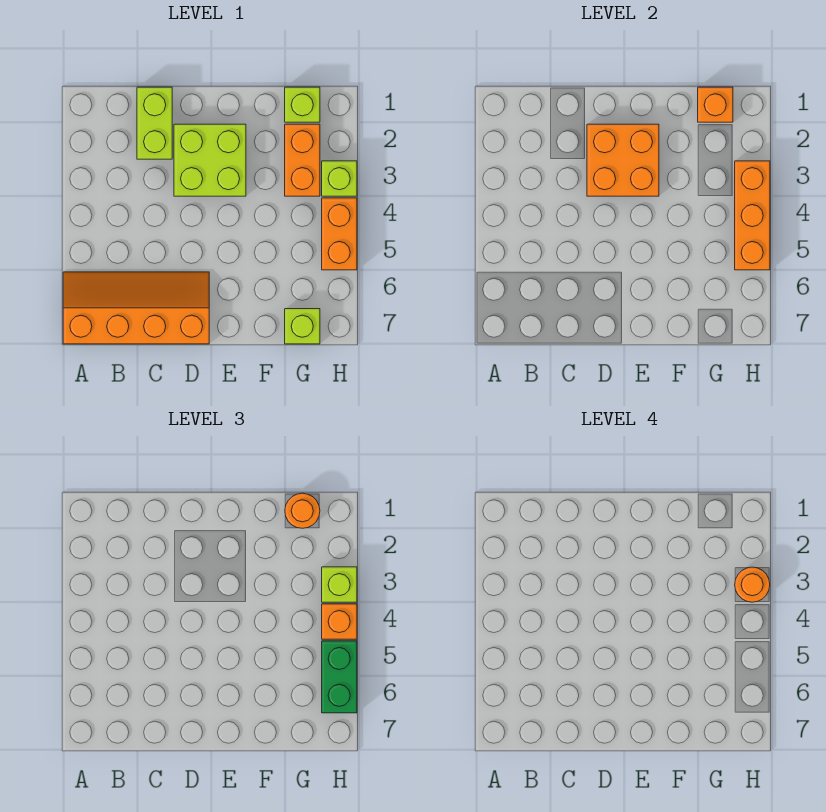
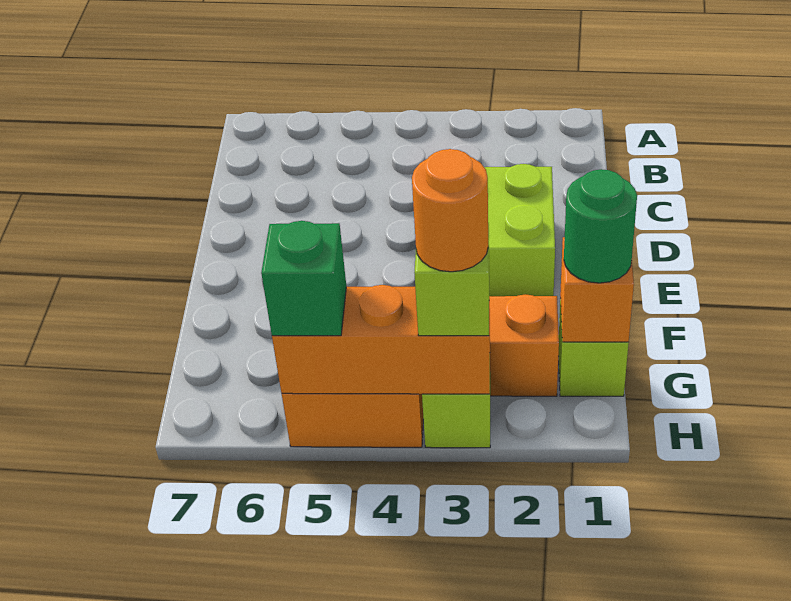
orange slope A6:D7 level 1 top 7 -> none
lime brick C1:C2 level 1 -> none
orange brick D2:E3 level 2 -> none
orange round brick G1 level 3 -> green round brick G1 level 3
lime brick G7 level 1 -> none
orange brick H4 level 3 -> none
green brick H5:H6 level 3 -> green brick H5 level 3

